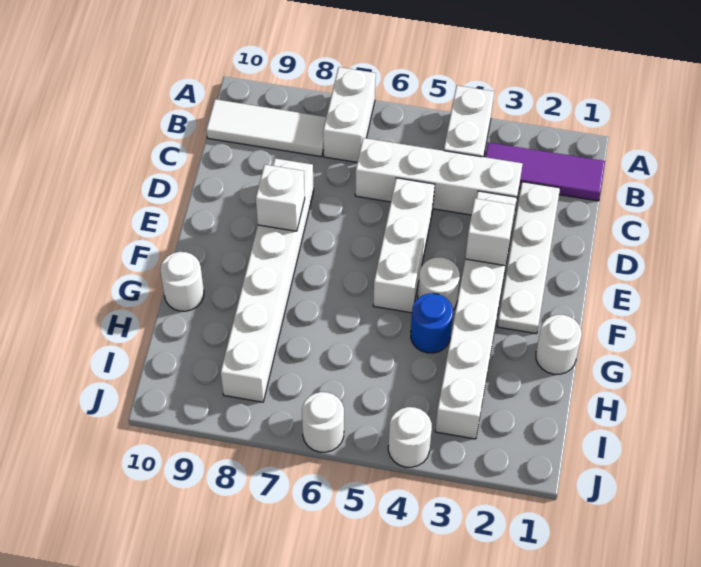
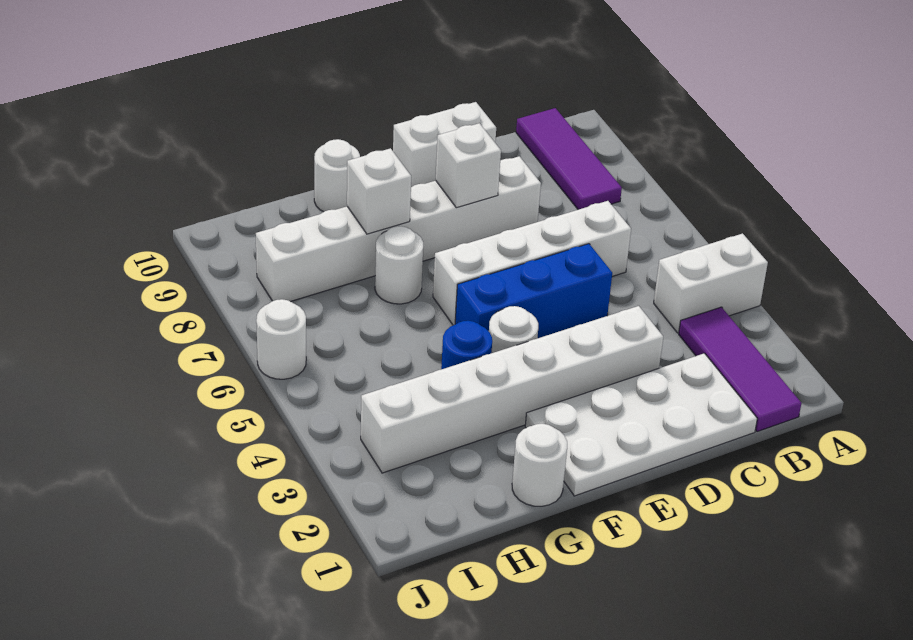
white brick A7:B7 level 1 -> white brick D10:E10 level 1
white tile B8:B10 level 1 -> purple tile B8:B10 level 1
white plate C2:F2 level 1 -> white plate C1:F2 level 1
white brick C3:C6 level 1 -> white brick C6:F6 level 1
white brick D5:F5 level 1 -> blue brick D5:F5 level 1
white brick E3 level 2 -> white brick G8 level 2
white round brick J4 level 1 -> white round brick G7 level 1

